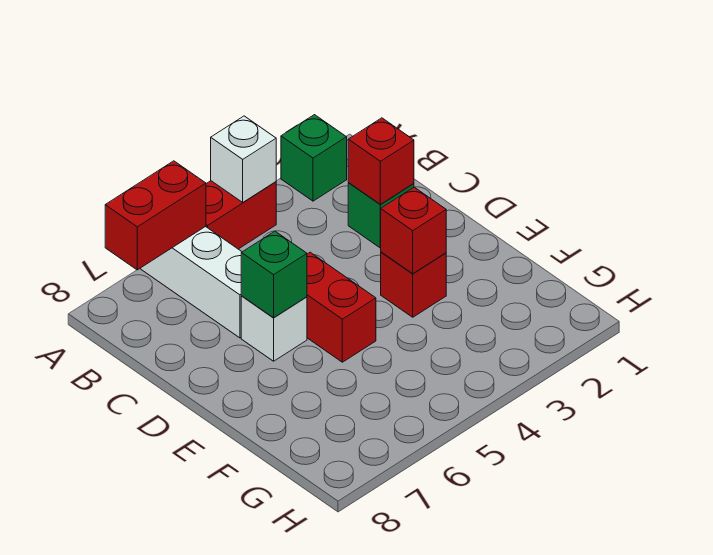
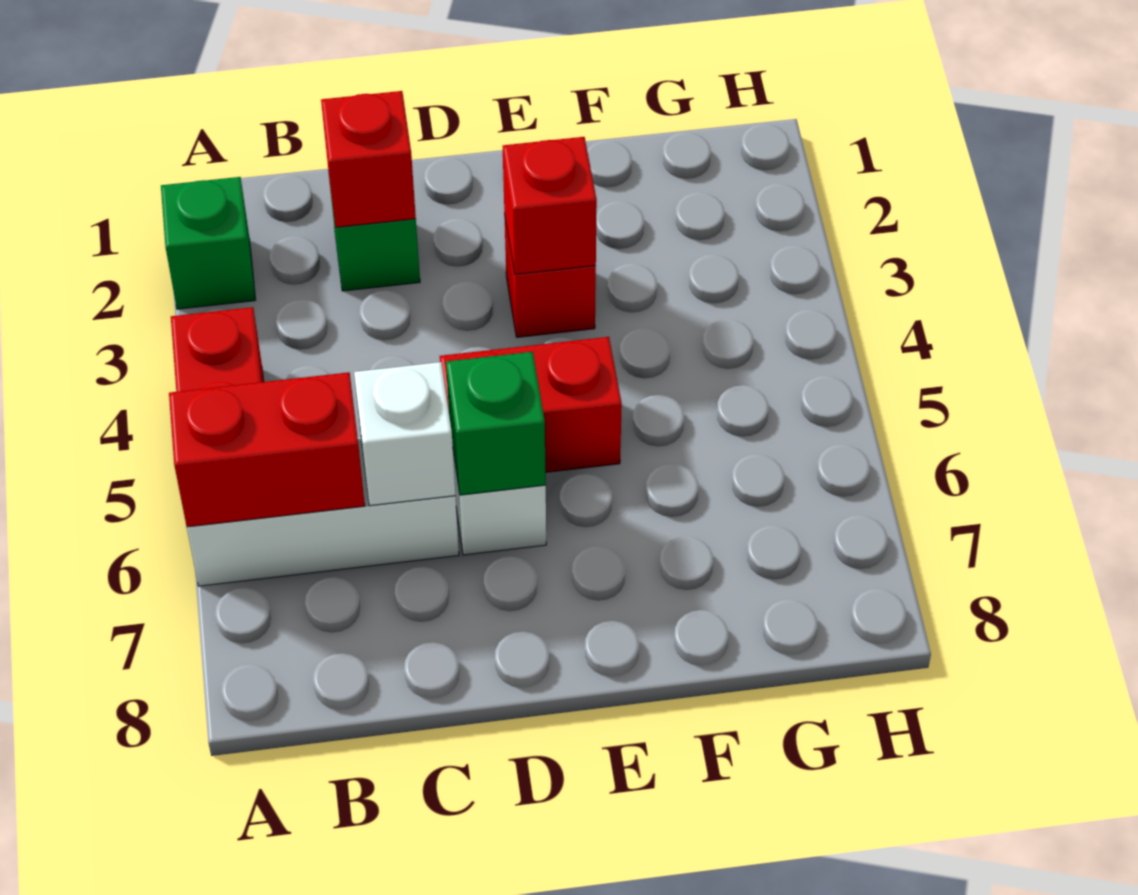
white brick A4 level 2 -> white brick C6 level 2
red brick A6:A7 level 2 -> red brick A6:B6 level 2

